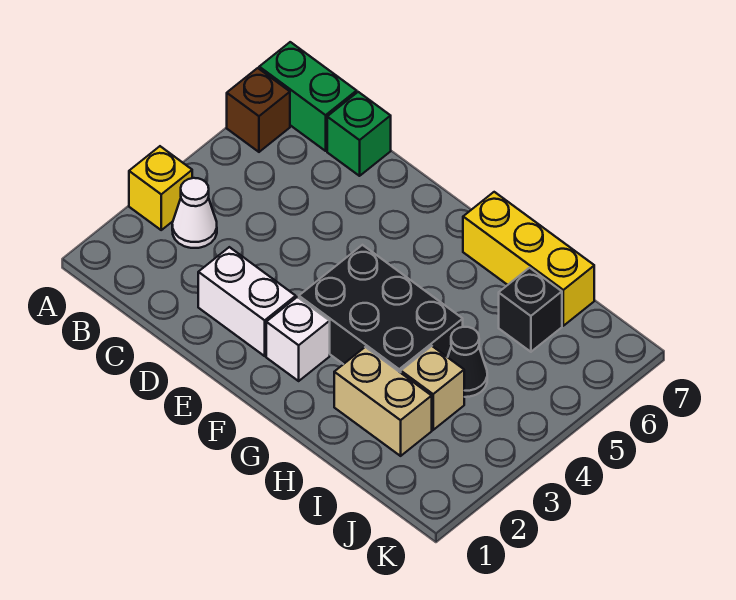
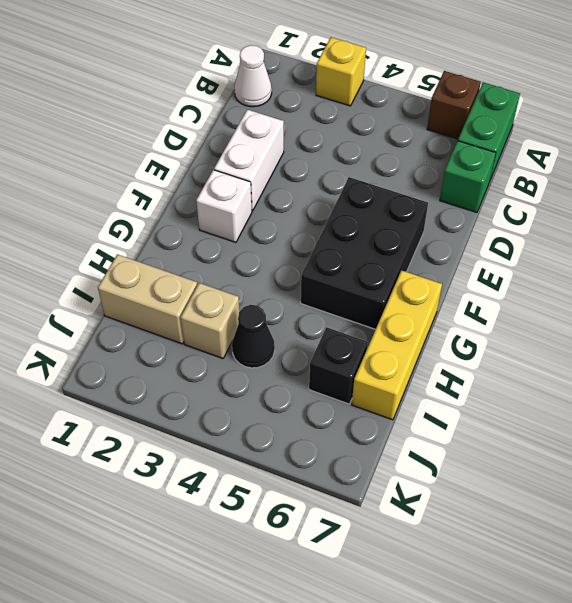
white cone B3 level 1 -> white cone B1 level 1
black brick F3:H4 level 1 -> black brick E5:G6 level 1
tan brick H2:I2 level 1 -> tan brick I1:I2 level 1

